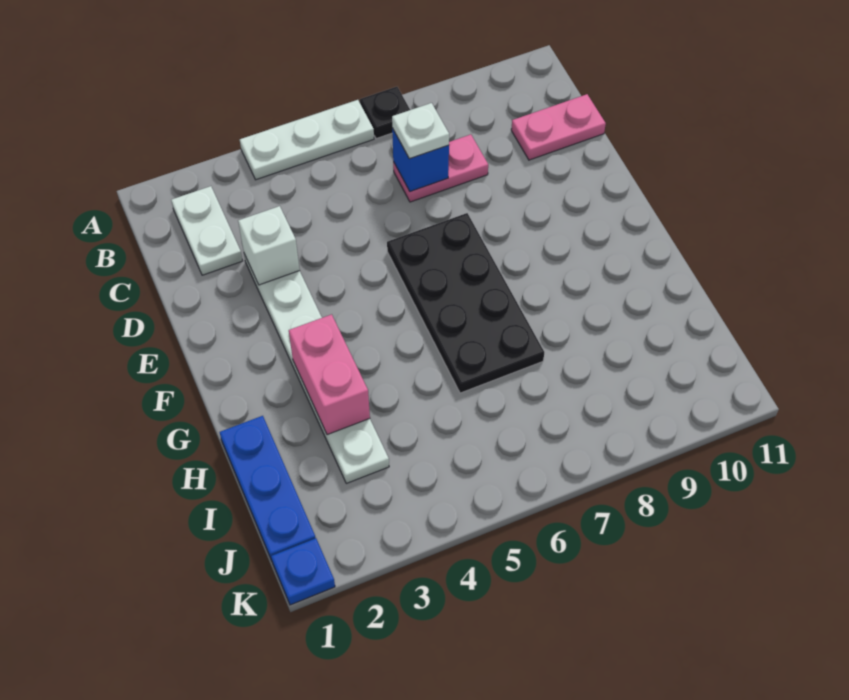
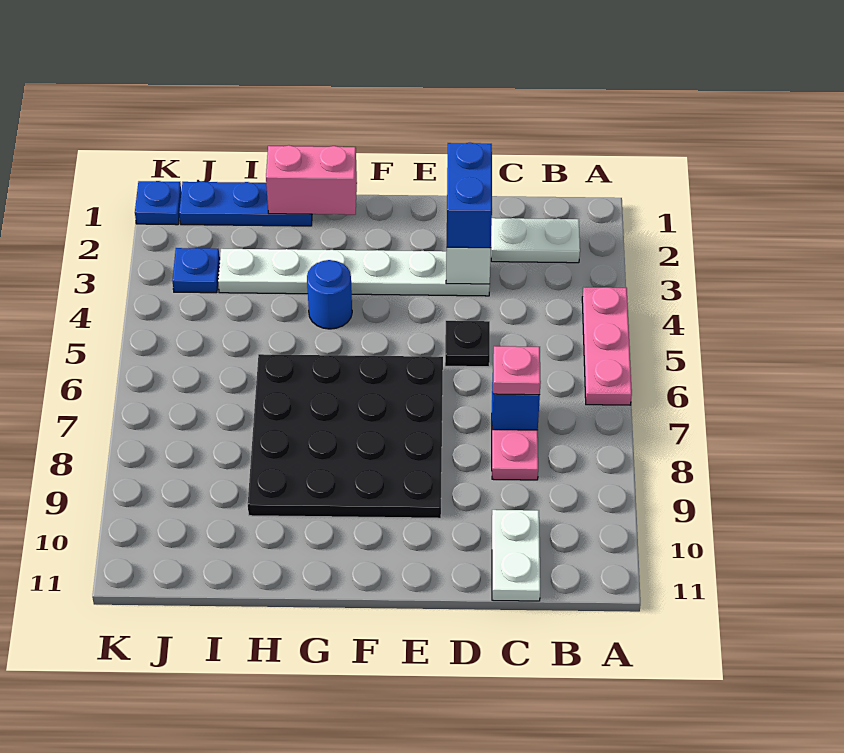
white plate A4:A6 level 1 -> pink plate A4:A6 level 1
black plate A7 level 1 -> black plate D5 level 1
white plate C7 level 3 -> pink plate C7 level 3
pink plate C10:C11 level 1 -> white plate C10:C11 level 1
none -> blue brick D2:D3 level 3
black plate E6:H7 level 1 -> black plate E6:H9 level 1
pink brick G3:H3 level 2 -> pink brick G1:H1 level 2
none -> blue round brick G4 level 1
none -> blue plate J3 level 1

